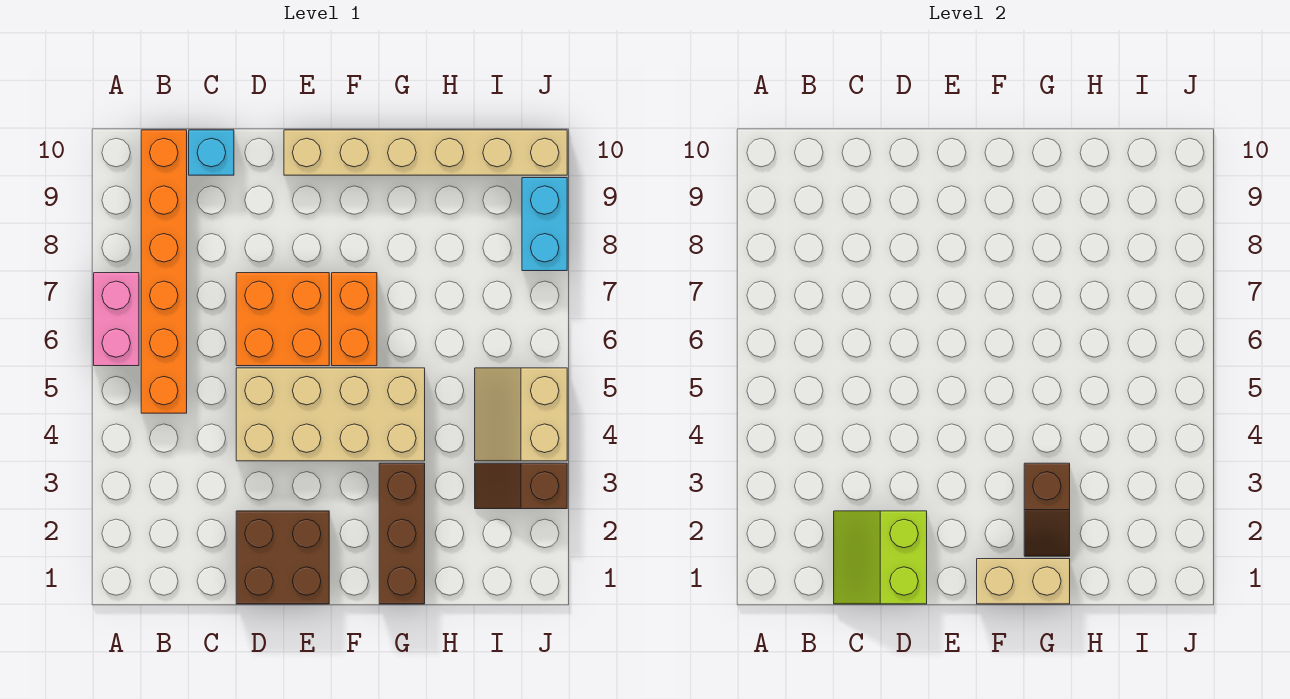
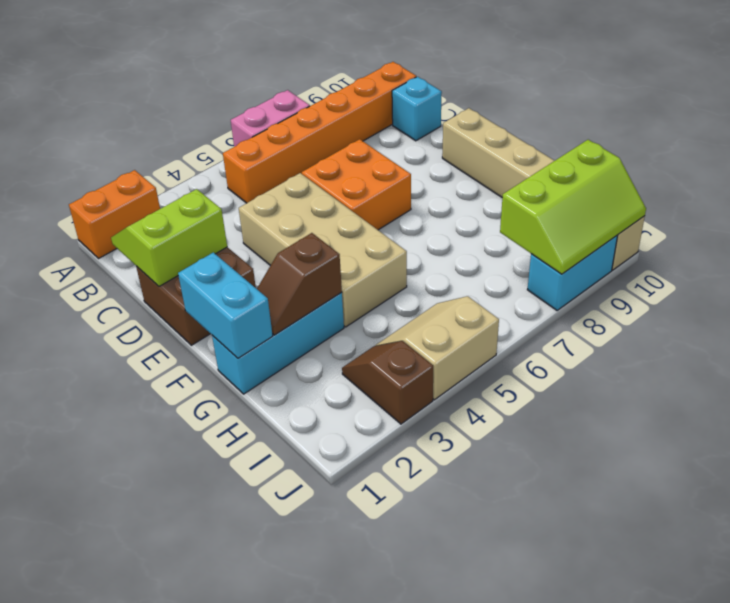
tan brick F1:G1 level 2 -> cyan brick F1:G1 level 2
orange brick F6:F7 level 1 -> orange brick A1:A2 level 1
brown brick G1:G3 level 1 -> cyan brick G1:G3 level 1
none -> lime slope I8:J10 level 2 top I

